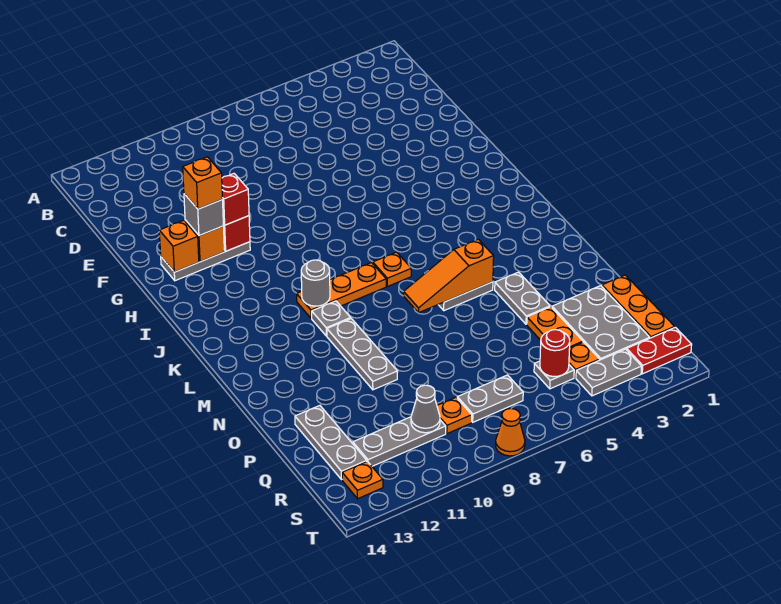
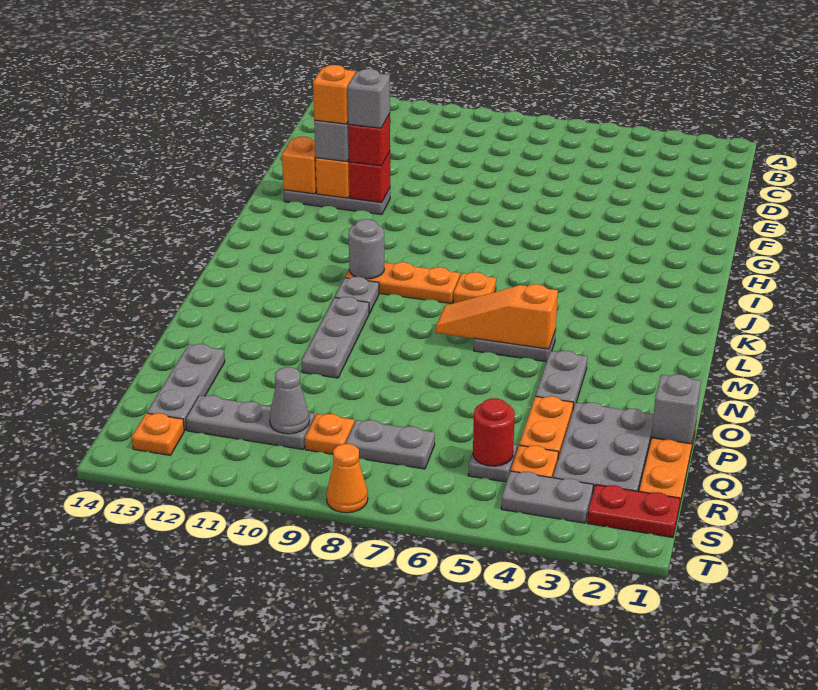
none -> grey brick G11 level 4
none -> grey brick P1 level 2

